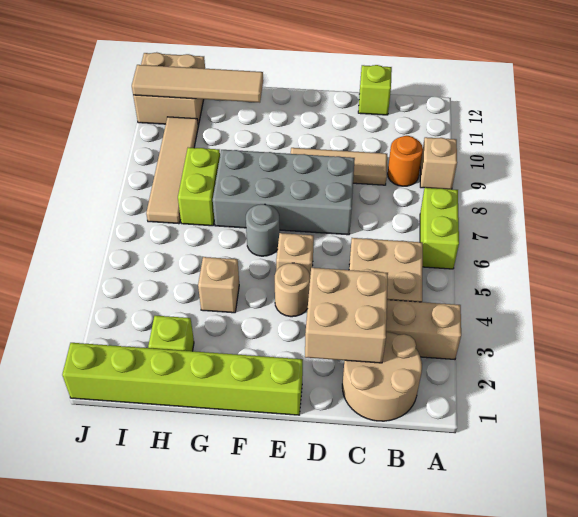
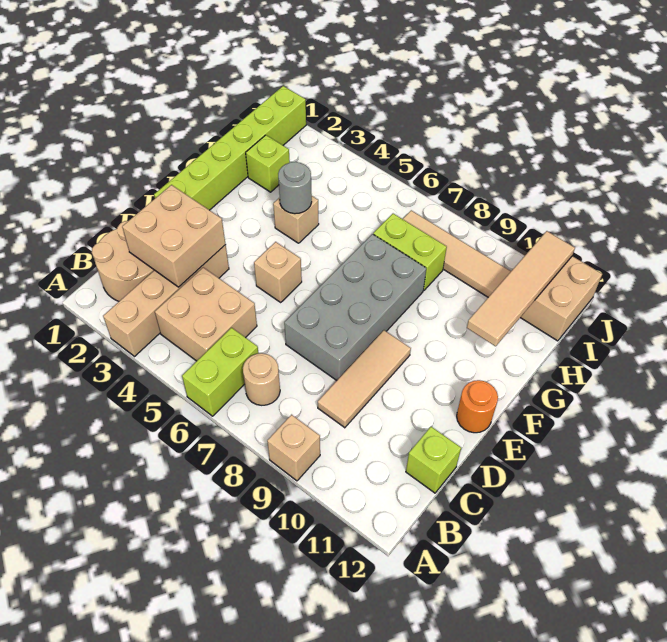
lime brick A6:A7 level 1 -> lime brick A6:B6 level 1
orange round brick B9 level 1 -> orange round brick E12 level 1
tan round brick E4 level 1 -> tan round brick B7 level 1
grey round brick F6 level 1 -> grey round brick G4 level 2

